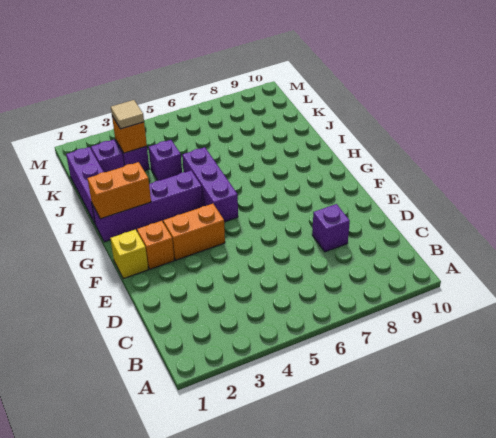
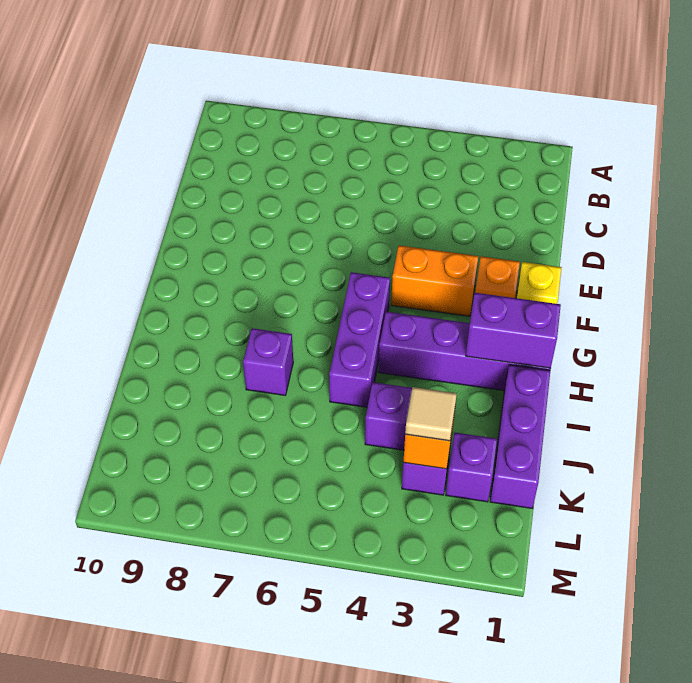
purple brick D8 level 1 -> purple brick I7 level 1
orange brick H1:H2 level 2 -> purple brick H1:H2 level 2

